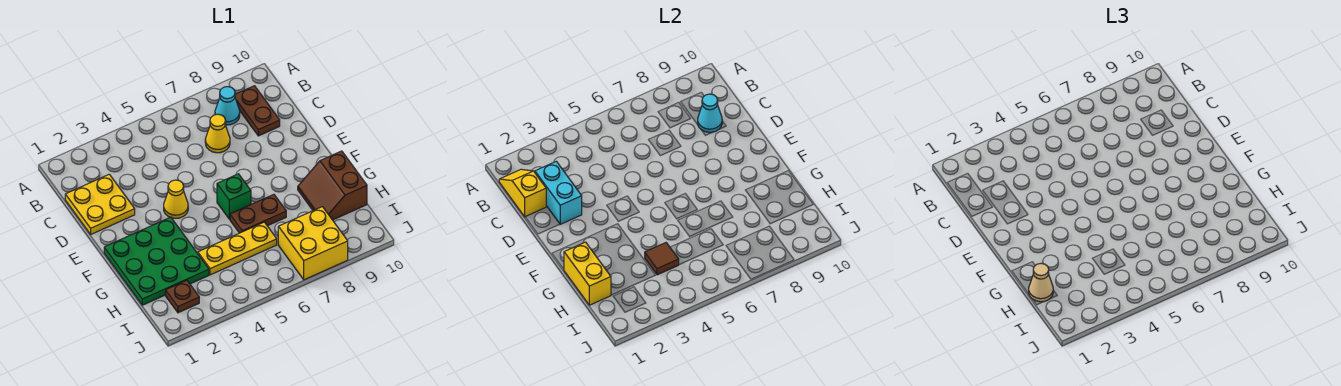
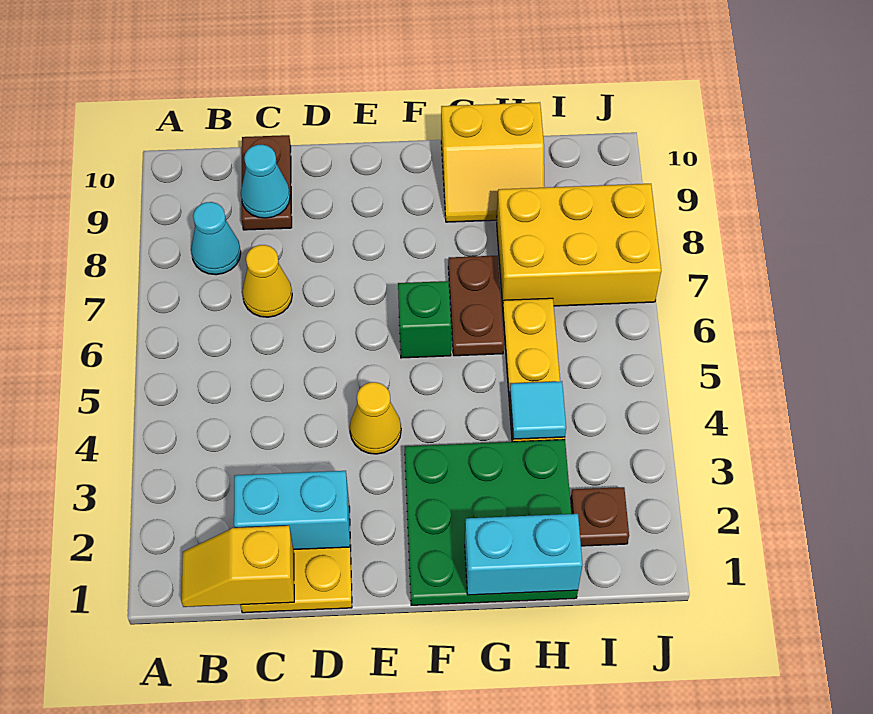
brown plate B9:C9 level 1 -> brown plate C9:C10 level 1
yellow brick G1:H1 level 2 -> cyan brick G1:H1 level 2
brown slope G9:H10 level 1 top 10 -> yellow slope G9:H10 level 1 top 10
tan cone H1 level 3 -> none
brown tile H4 level 2 -> cyan tile H4 level 2
yellow brick I7:J8 level 1 -> yellow brick H7:J8 level 1

